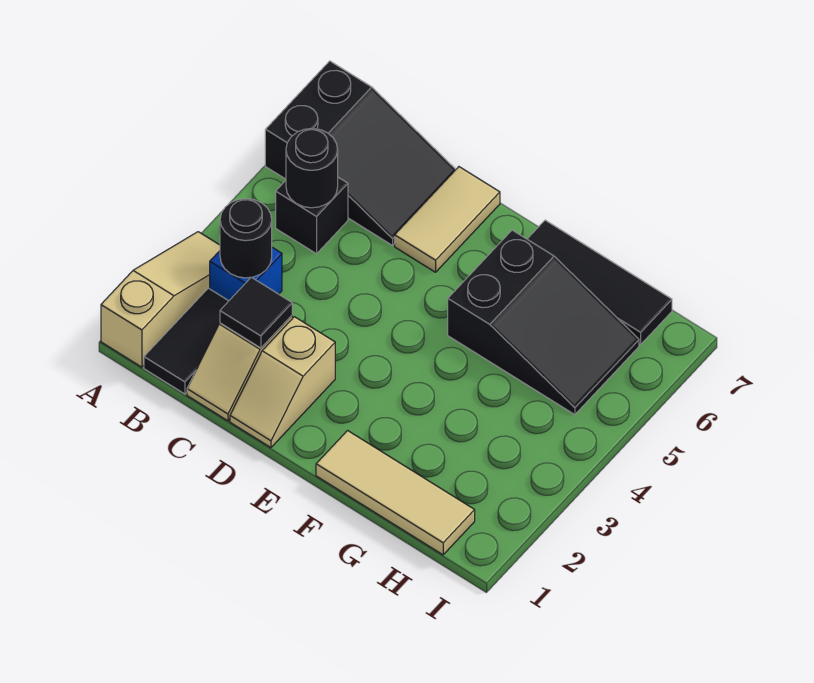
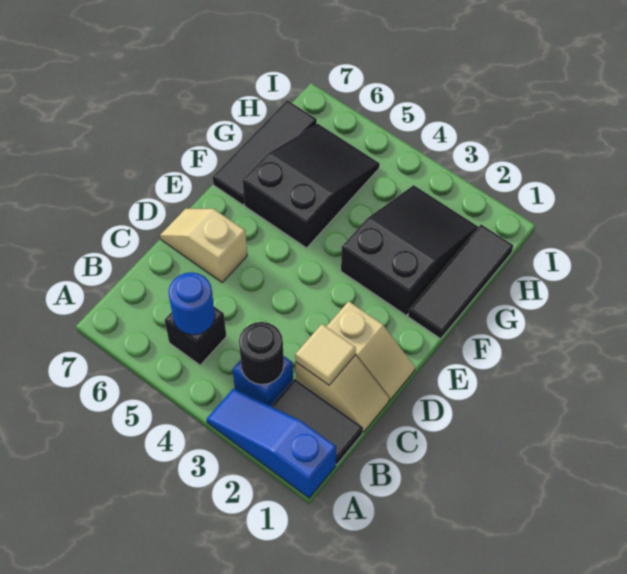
tan slope A1:A3 level 1 top 1 -> blue slope A1:A3 level 1 top 1
black slope A6:C7 level 1 top A -> black slope F2:H3 level 1 top F
black round brick B5 level 2 -> blue round brick B5 level 2
black tile C2 level 2 -> tan tile C2 level 2
tan tile D6:D7 level 1 -> tan slope D6:D7 level 1 top 6
tan tile F1:H1 level 1 -> black tile F1:H1 level 1

